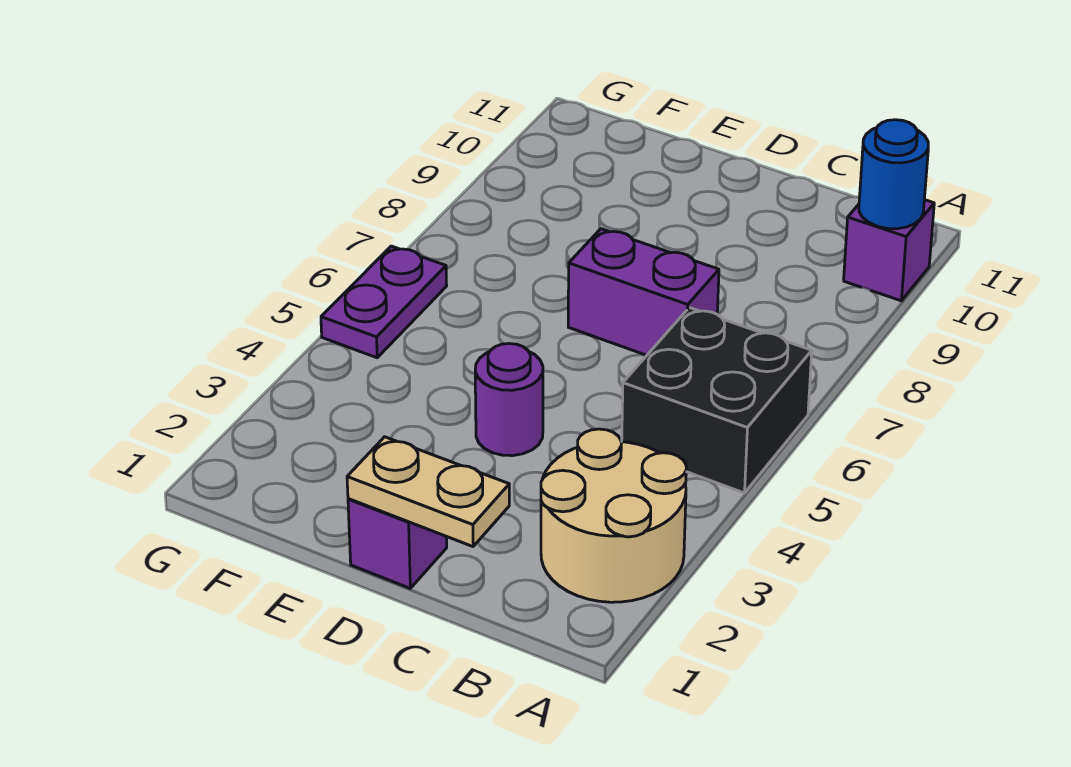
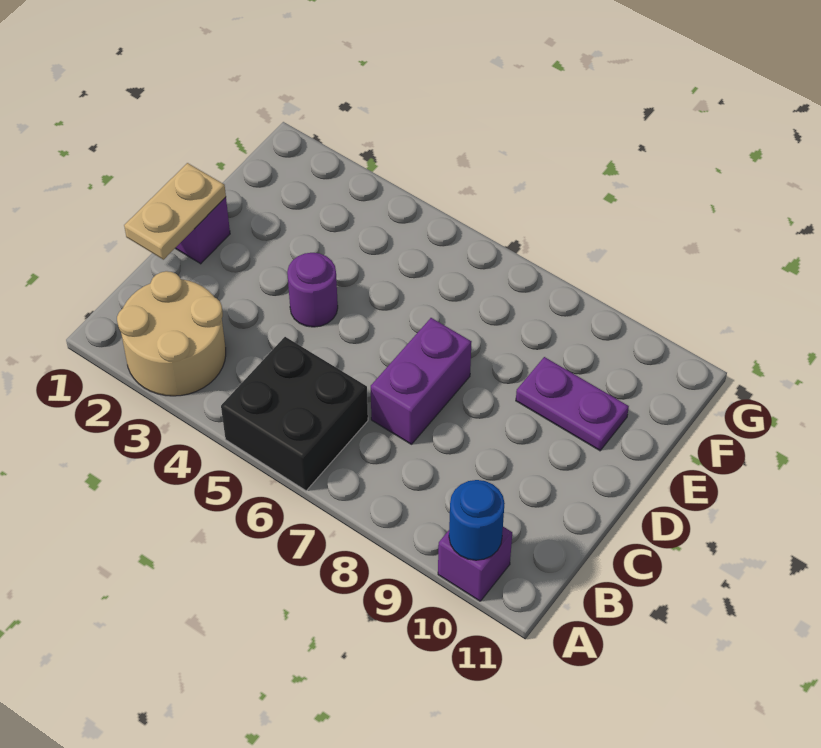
purple plate G5:G6 level 1 -> purple plate E9:E10 level 1

